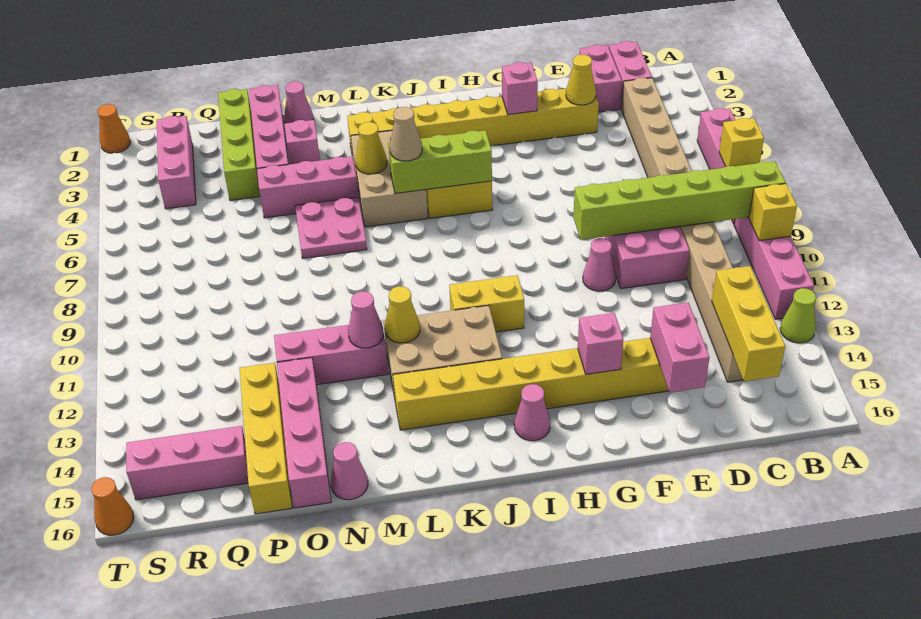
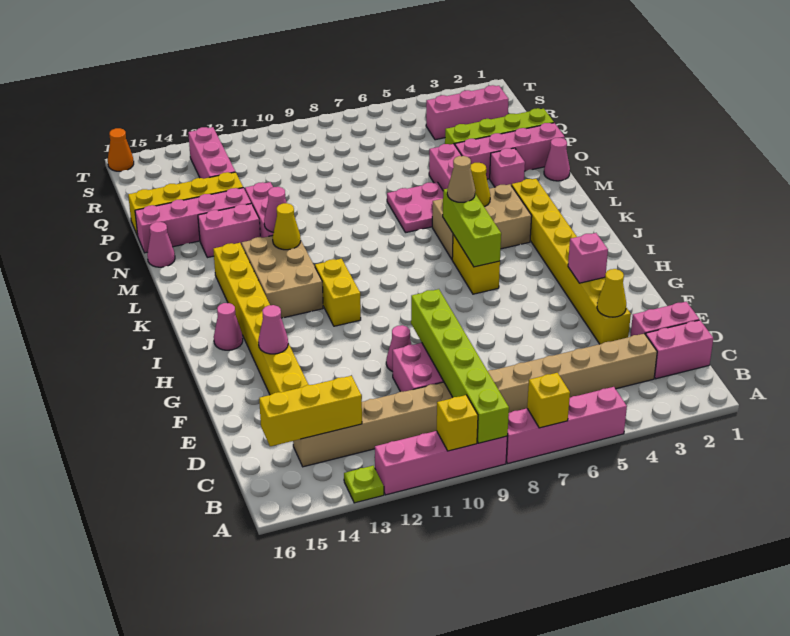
lime cone A13 level 1 -> lime plate A13 level 1
pink brick E14:E15 level 2 -> pink brick N13:N14 level 1
pink brick G14 level 2 -> pink cone G14 level 2
pink brick Q15:S15 level 1 -> pink brick Q13:S13 level 1
orange cone T1 level 1 -> none

